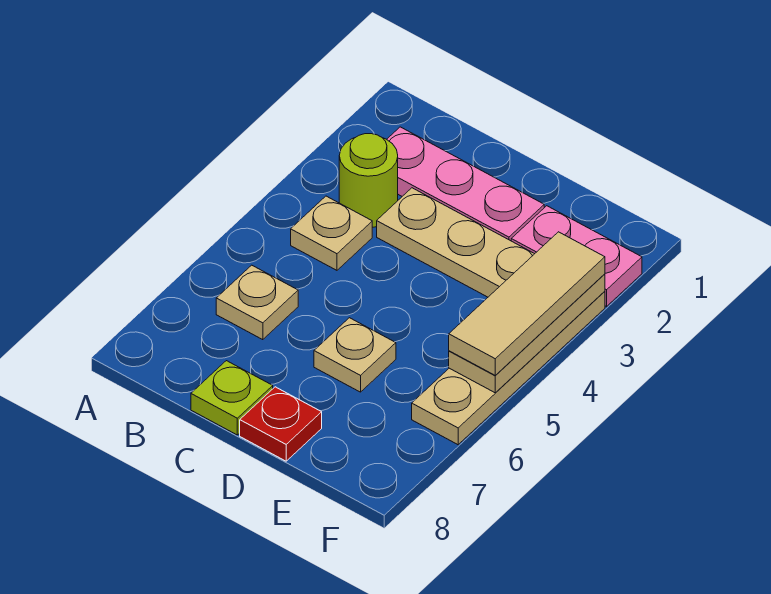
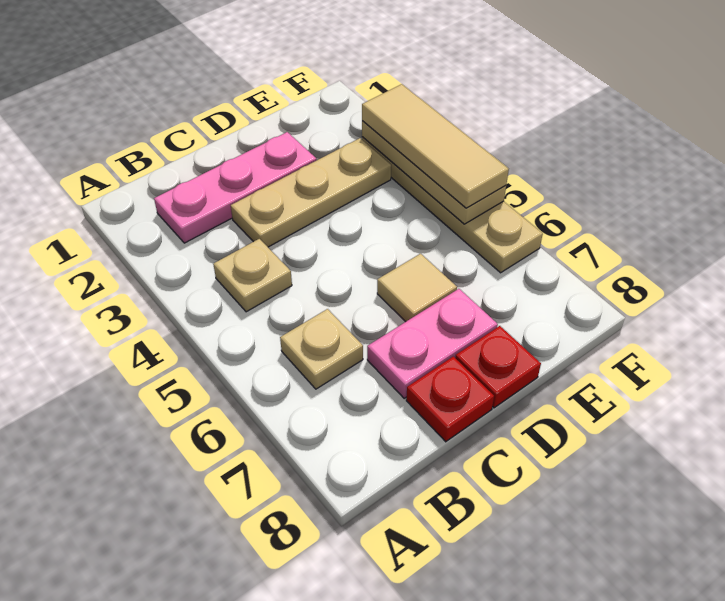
lime round brick B3 level 1 -> none
lime plate C8 level 1 -> red plate C8 level 1
tan plate D6 level 1 -> tan tile D6 level 1
pink plate E2:F2 level 1 -> pink plate C7:D7 level 1

